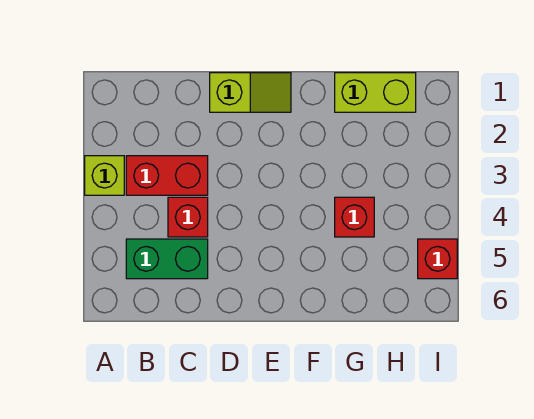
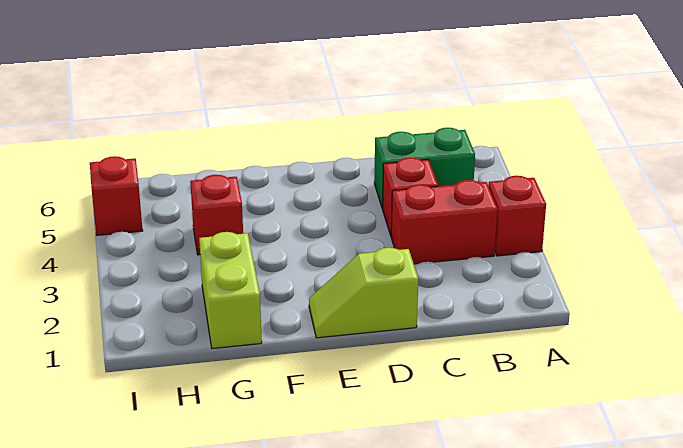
lime brick A3 level 1 -> red brick A3 level 1
lime brick G1:H1 level 1 -> lime brick G1:G2 level 1

